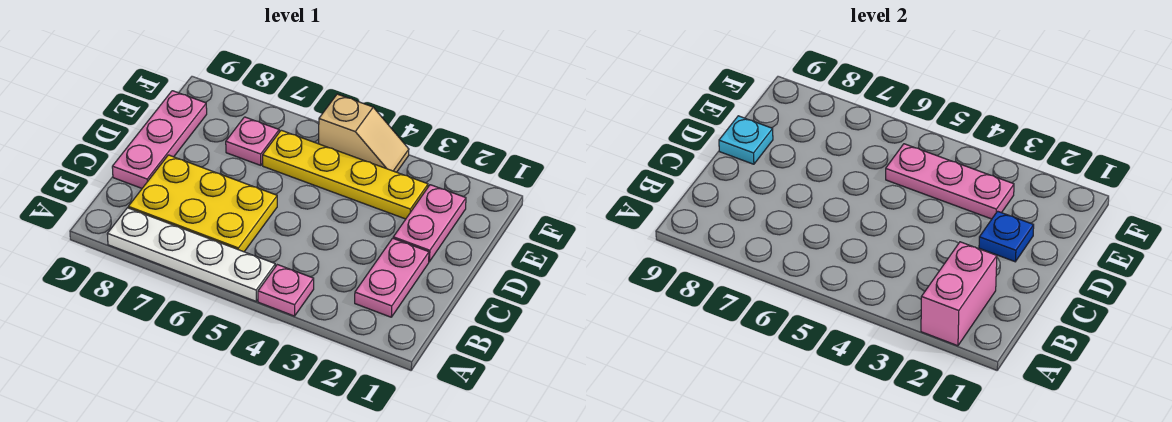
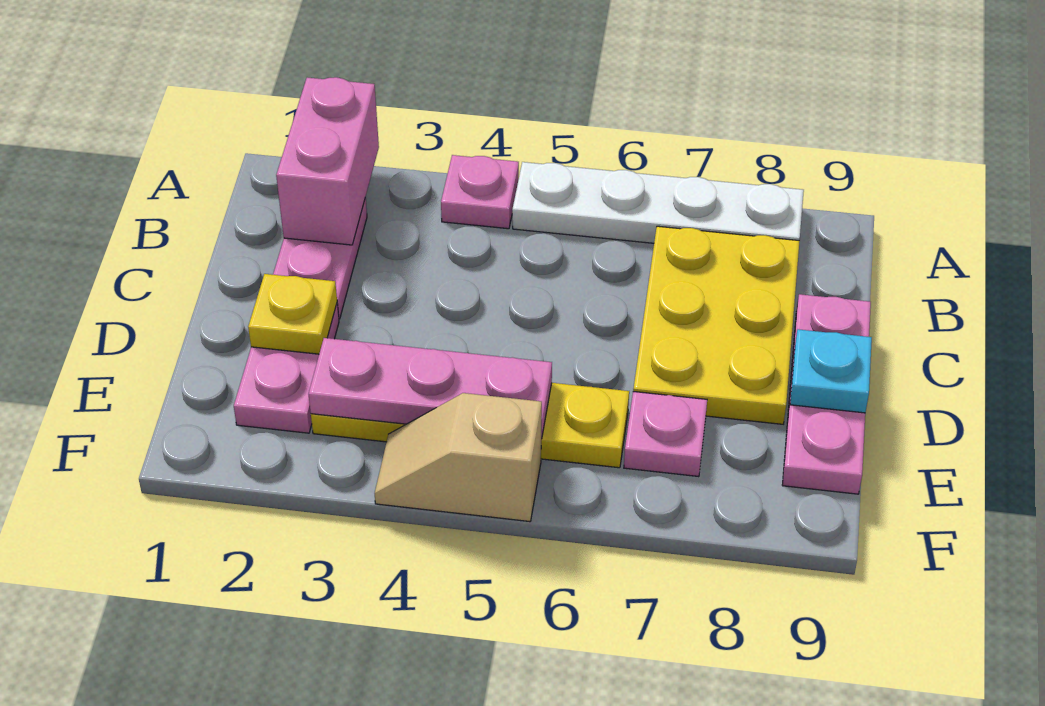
yellow plate B6:C8 level 1 -> yellow plate B7:D8 level 1
blue plate D2 level 2 -> yellow plate D2 level 2

